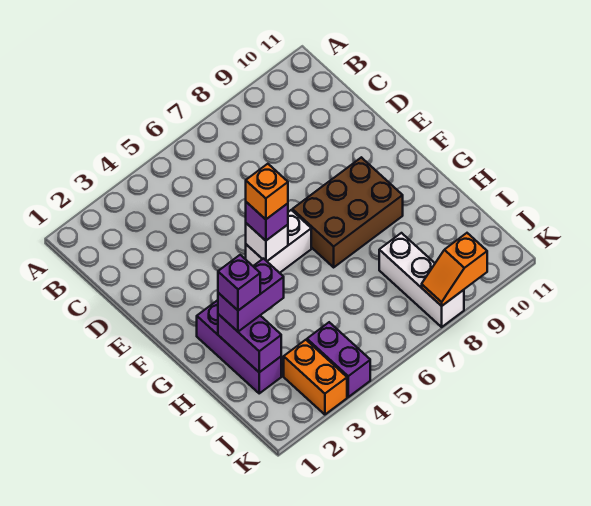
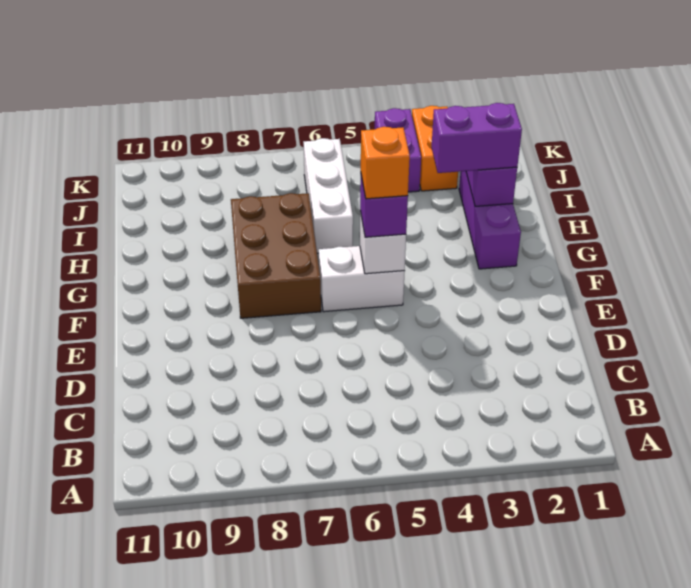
brown brick F7:G9 level 1 -> brown brick F7:H8 level 1
purple brick H2 level 4 -> none
white brick I8:K8 level 1 -> white brick H6:J6 level 1
orange slope K8:K9 level 2 top 9 -> none

